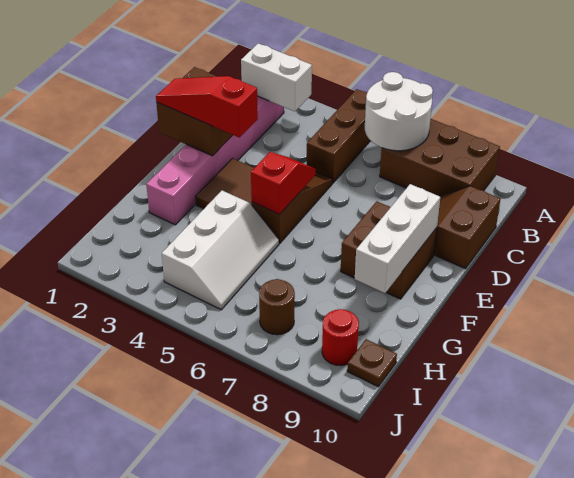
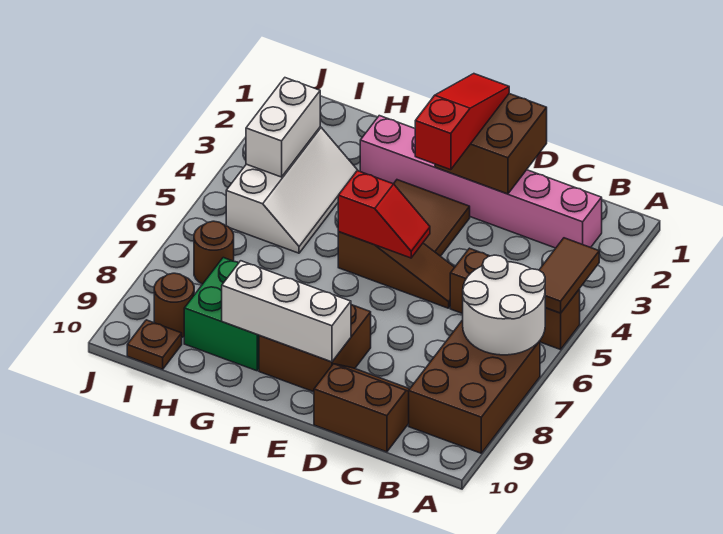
none -> brown tile A4:A5 level 2
white brick B2:B3 level 2 -> white brick I3:I4 level 2
white slope G4:I5 level 1 top 4 -> white slope H3:I5 level 1 top I
none -> green brick G8:H9 level 1
red round brick I9 level 1 -> brown round brick I9 level 1

